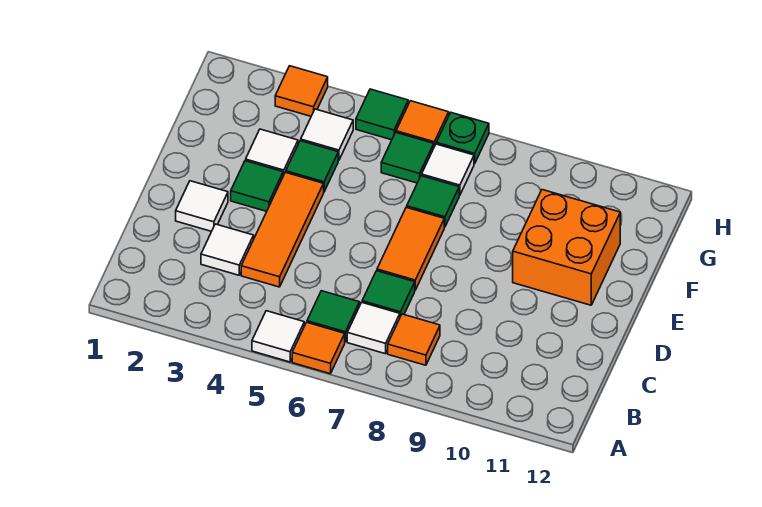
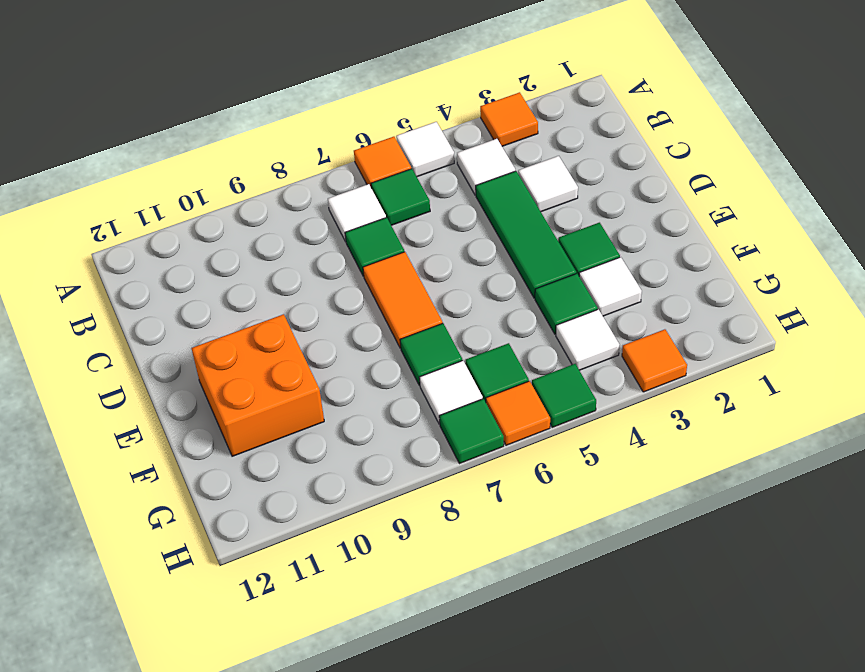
orange tile B8 level 1 -> orange tile A3 level 1
orange tile C4:E4 level 1 -> green tile C4:E4 level 1
white tile D2 level 1 -> white tile B4 level 1
green plate H7 level 1 -> green tile H7 level 1

